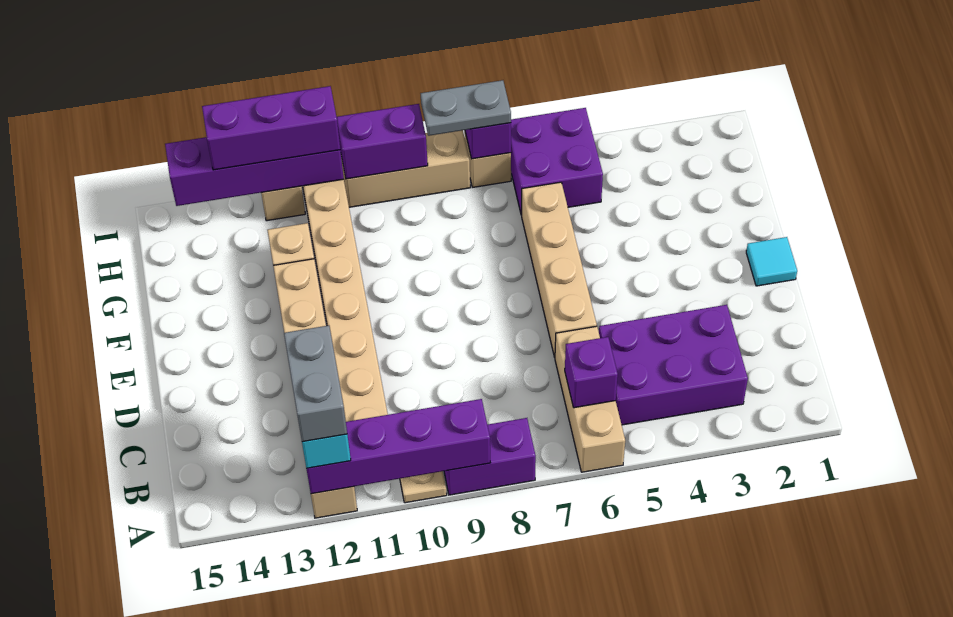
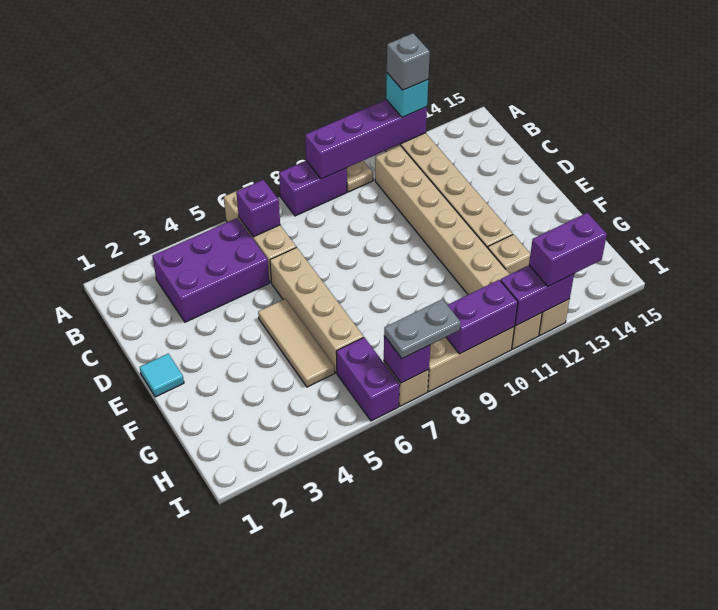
grey brick A12:B12 level 4 -> grey brick A12 level 4
none -> tan tile E5:G5 level 1
purple brick H5:I6 level 1 -> purple brick H6:I6 level 1
purple brick I11:I14 level 2 -> purple brick I11:I12 level 2
purple brick I11:I13 level 3 -> purple brick I12:I13 level 3

